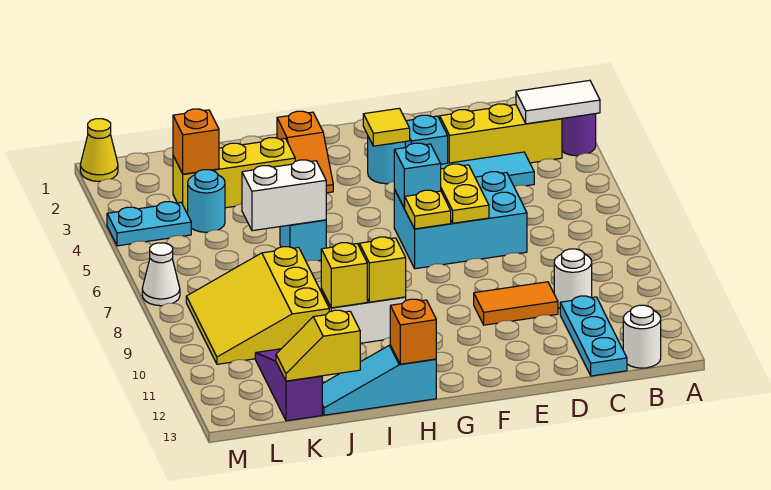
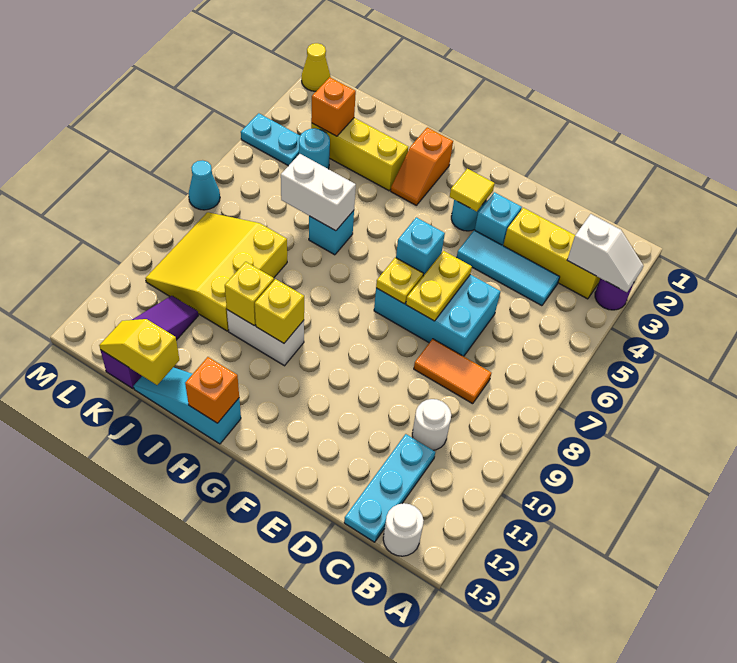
white tile A3:B3 level 2 -> white slope A3:B3 level 2 top B
orange tile D10:E10 level 1 -> orange tile C8:D8 level 1
white cone M7 level 1 -> cyan cone M7 level 1

